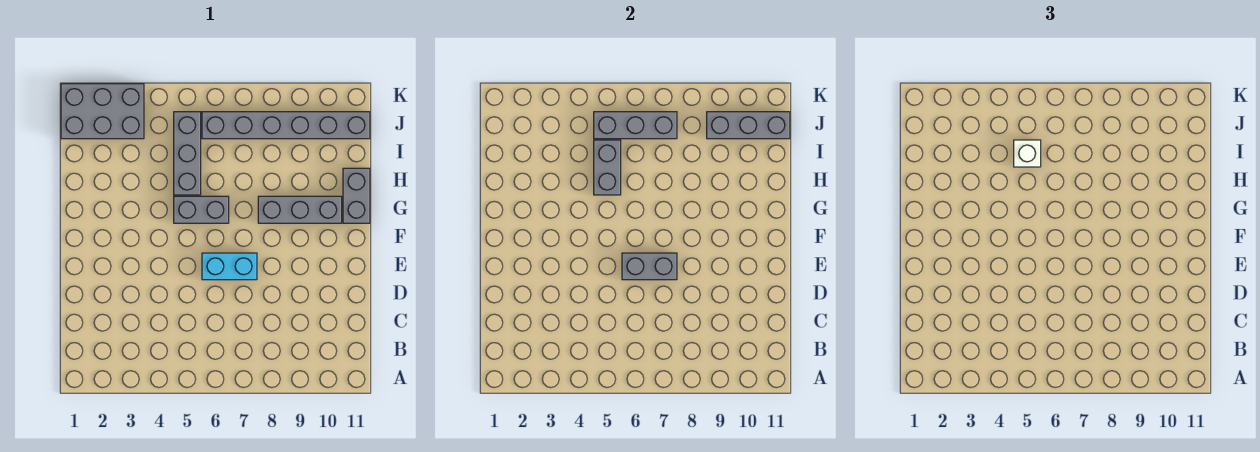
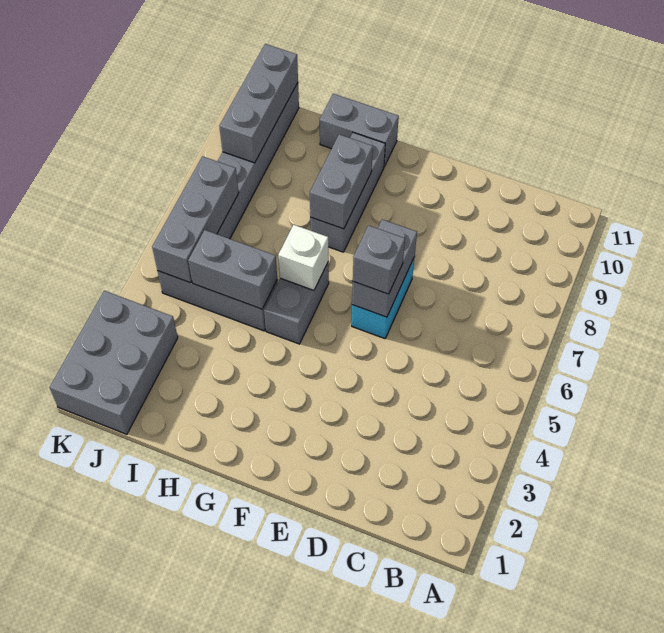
none -> grey brick E6 level 3
none -> grey brick G8:G9 level 2
white brick I5 level 3 -> white brick G6 level 2

